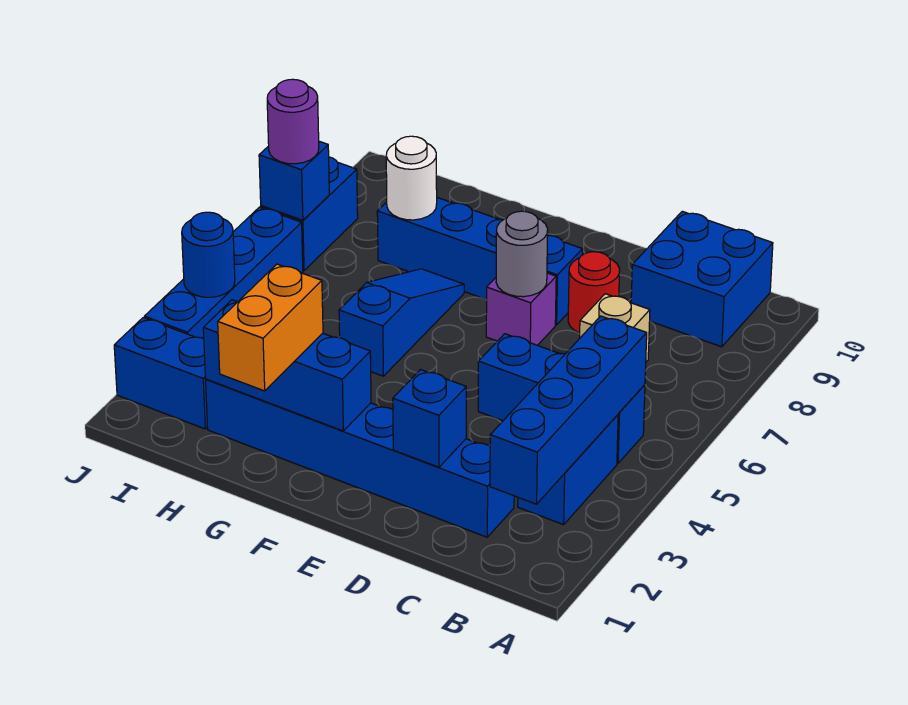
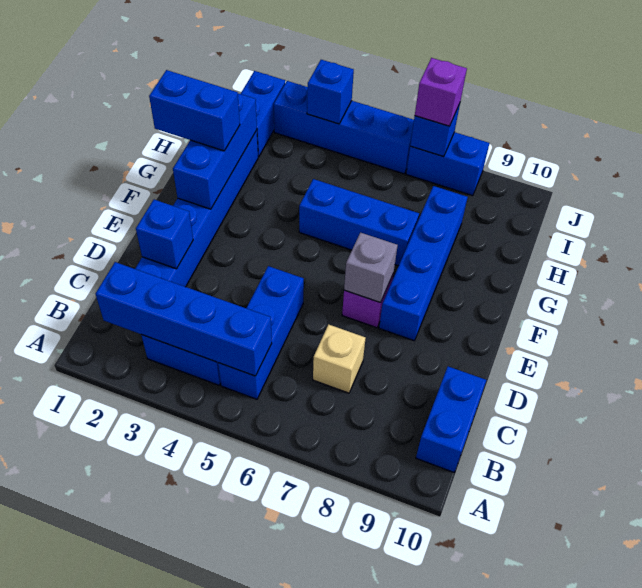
blue brick B9:C10 level 1 -> blue brick B10:C10 level 1
red round brick D8 level 1 -> none
grey round brick E7 level 2 -> grey brick E7 level 2
orange brick G1:G2 level 3 -> blue brick G1:G2 level 3
blue slope G5:G7 level 1 top 5 -> blue brick G5:G7 level 1
white round brick H8 level 2 -> none
blue round brick J4 level 2 -> blue brick J4 level 2
purple round brick J7 level 3 -> purple brick J7 level 3

